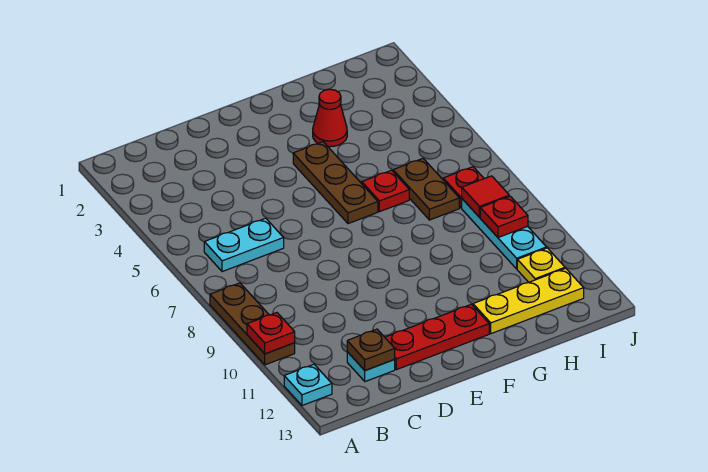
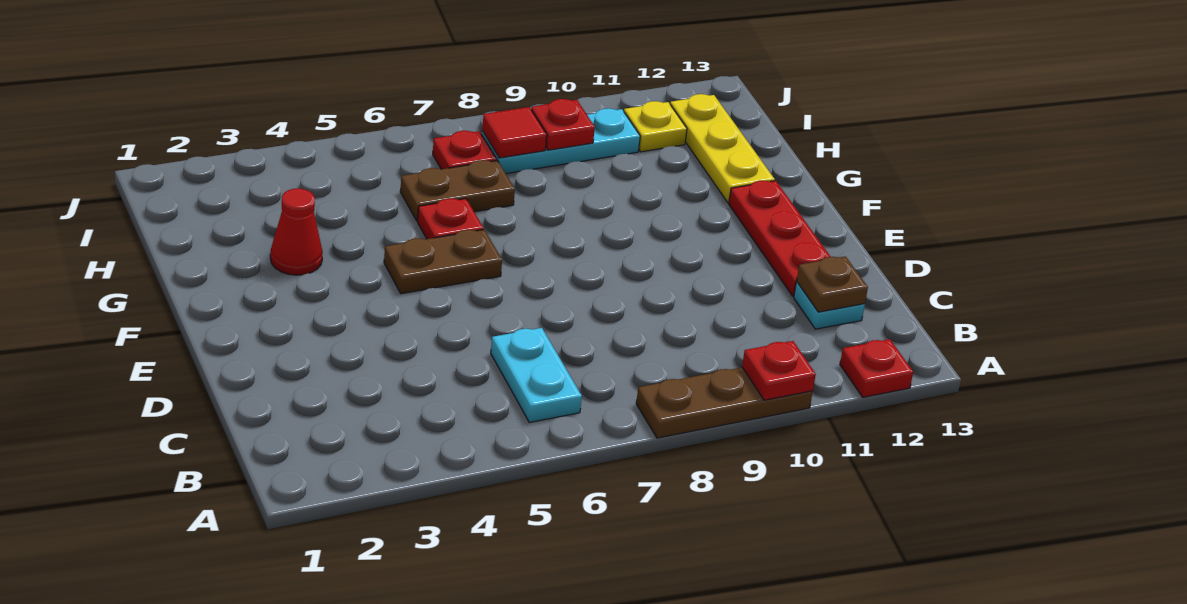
cyan plate A12 level 1 -> red plate A12 level 1
brown plate F4:F6 level 1 -> brown plate F5:F6 level 1

